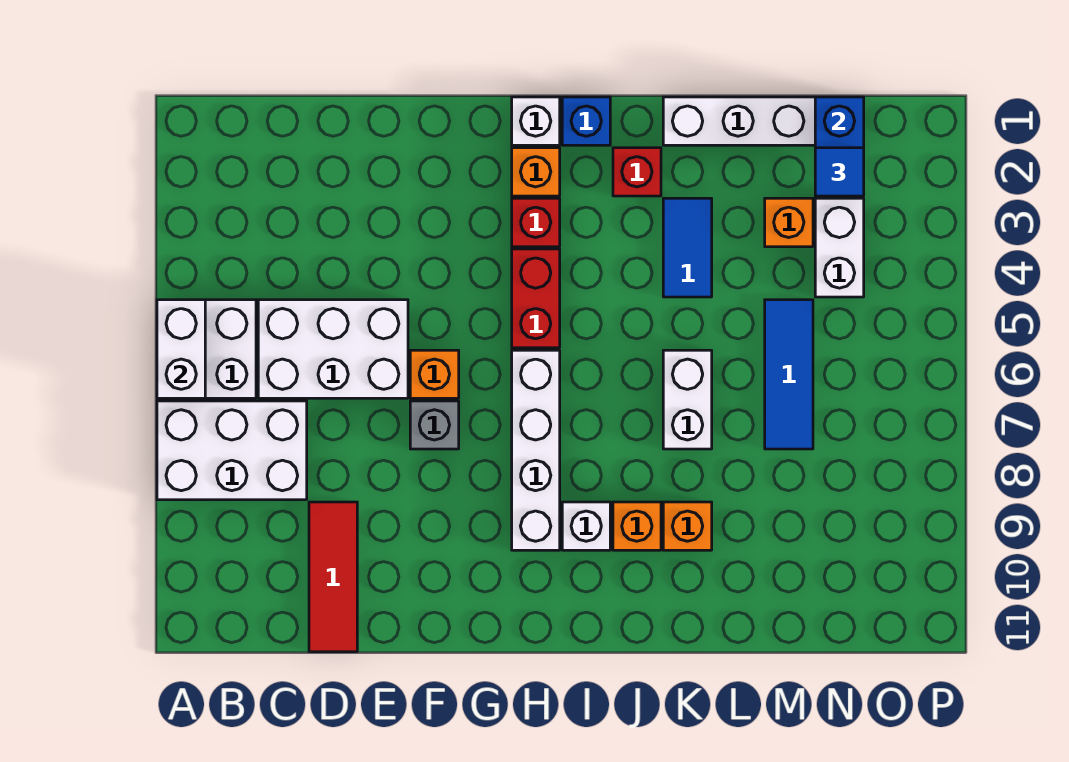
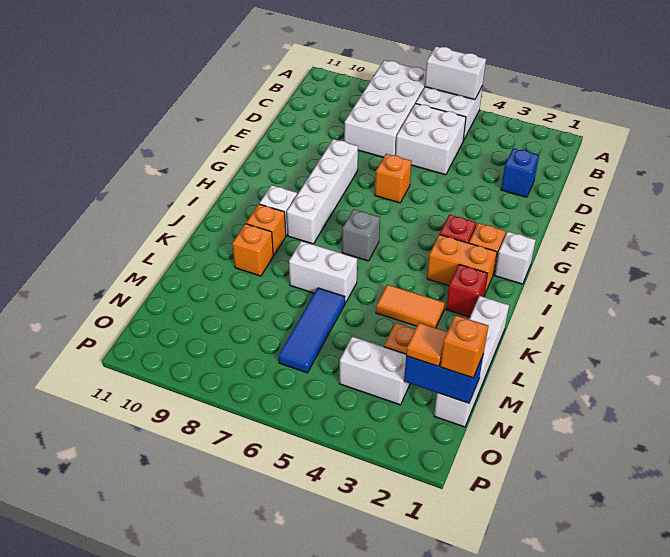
white brick A7:C8 level 1 -> white brick A7:D8 level 1
white brick C5:E6 level 1 -> white brick C5:D6 level 1
red tile D9:D11 level 1 -> none
grey brick F7 level 1 -> grey brick I6 level 1
red brick H4:H5 level 1 -> none
white brick H6:H9 level 1 -> white brick F8:I8 level 1
blue brick I1 level 1 -> blue brick D2 level 1
none -> orange brick I2:I3 level 1
blue tile K3:K4 level 1 -> orange tile K3:K4 level 1
blue tile M5:M7 level 1 -> blue tile L6:N6 level 1
none -> orange brick N1 level 3
blue tile N2 level 3 -> orange tile N2 level 3

